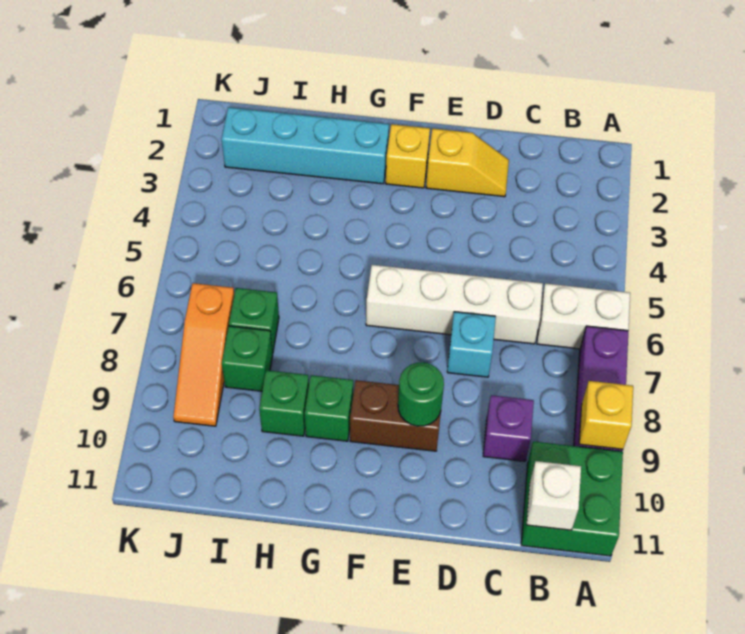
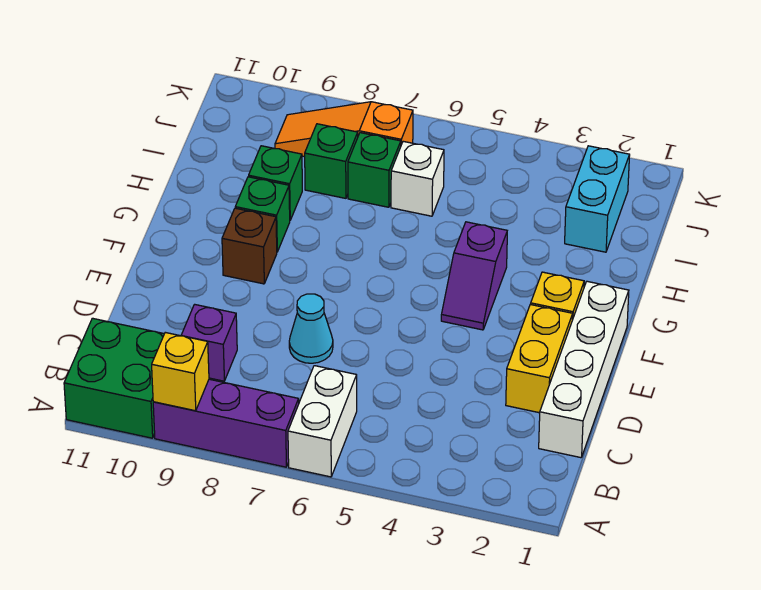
white brick B11 level 2 -> white brick I6 level 1
white brick C6:F6 level 1 -> white brick C1:F1 level 1
yellow slope D2:E2 level 1 top E -> yellow brick D2:E2 level 1
cyan brick D7 level 1 -> cyan cone D7 level 1
brown brick E9:F9 level 1 -> brown brick F9 level 1
green round brick E9 level 2 -> none
none -> purple slope F4:G4 level 1 top G
cyan brick G2:J2 level 1 -> cyan brick I2:J2 level 1

